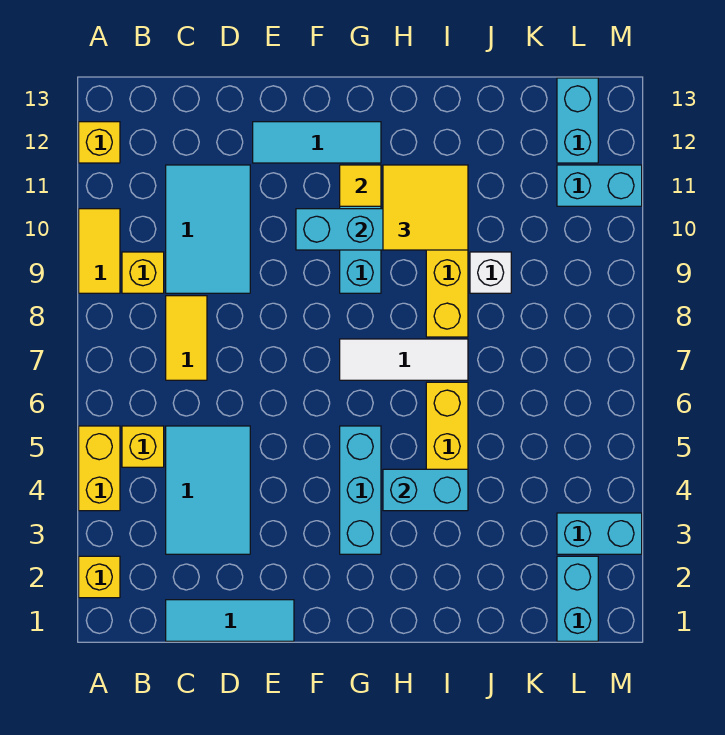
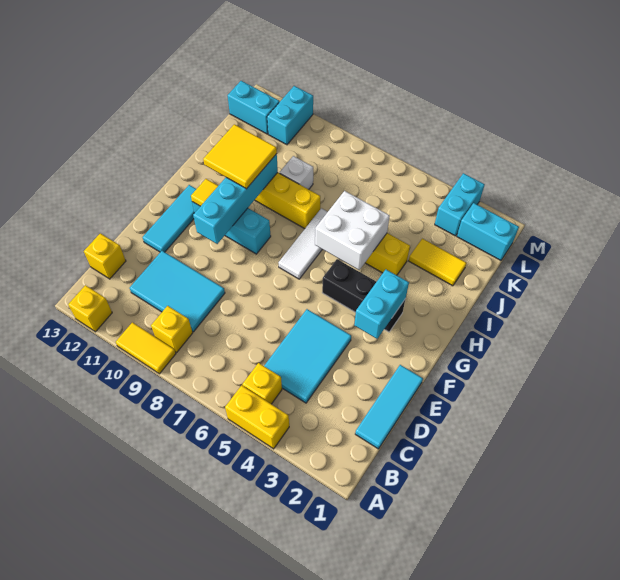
yellow brick A2 level 1 -> yellow brick C13 level 1
cyan tile C3:D5 level 1 -> cyan tile C4:E5 level 1
yellow tile C7:C8 level 1 -> yellow tile J2:J3 level 1
cyan brick G3:G5 level 1 -> black brick G3:G5 level 1
cyan brick H4:I4 level 2 -> cyan brick F3:G3 level 2
none -> white brick H5:I6 level 2

